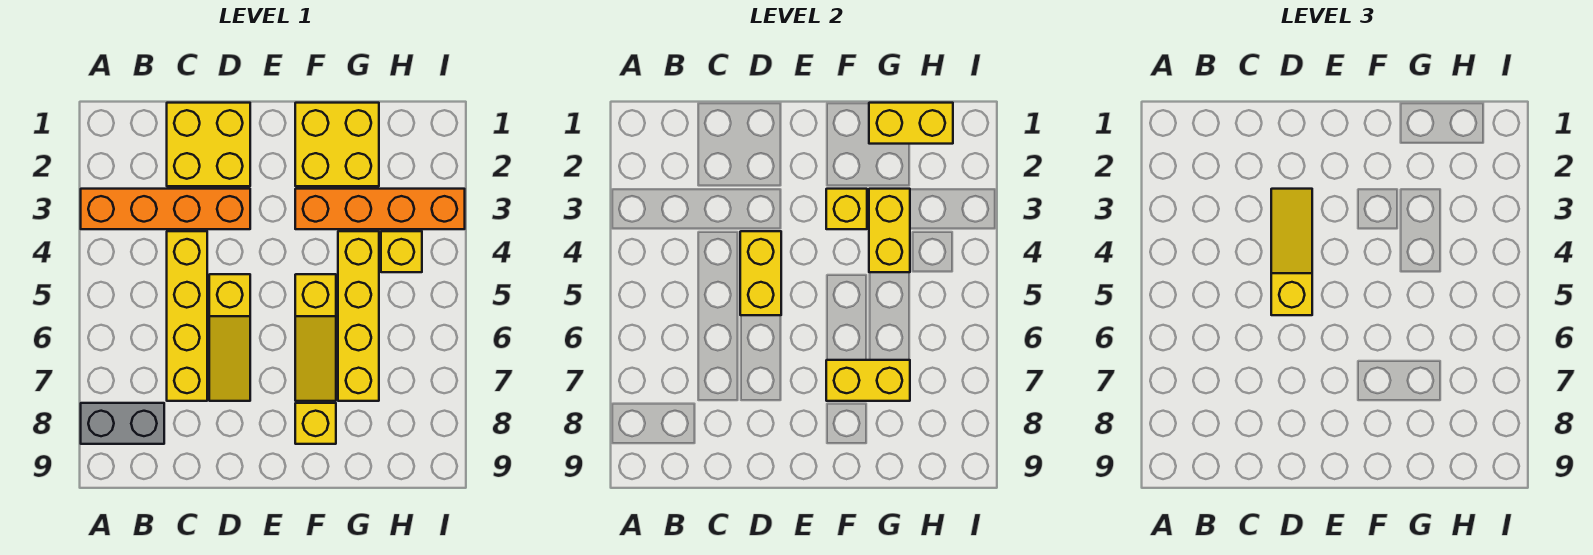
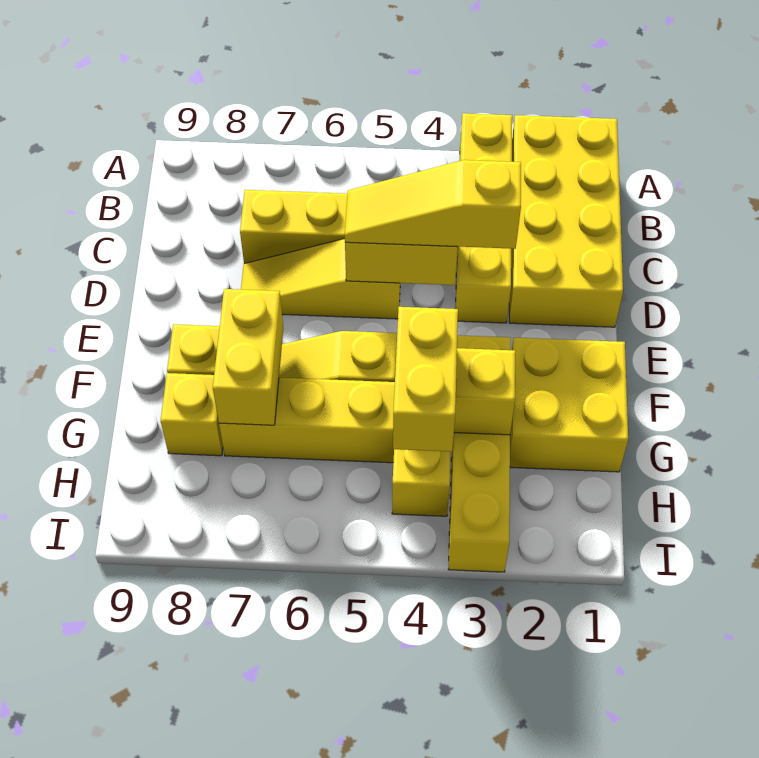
orange brick A3:D3 level 1 -> yellow brick A3:D3 level 1
grey brick A8:B8 level 1 -> none
yellow brick C1:D2 level 1 -> yellow brick A1:D2 level 1
yellow slope D3:D5 level 3 top 5 -> yellow slope D3:D5 level 3 top 3
orange brick F3:I3 level 1 -> yellow brick F3:I3 level 1
yellow brick F3 level 2 -> yellow brick G8 level 1
yellow brick G1:H1 level 2 -> yellow brick G4:H4 level 3

